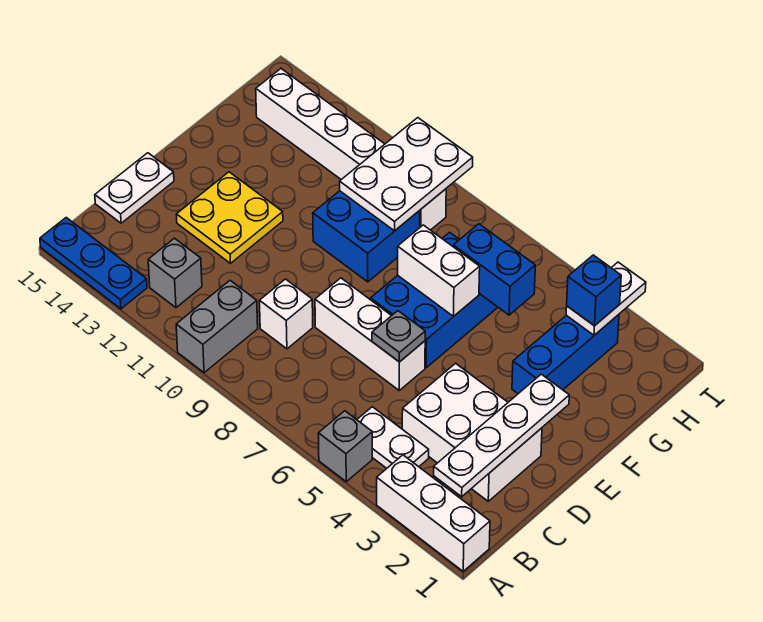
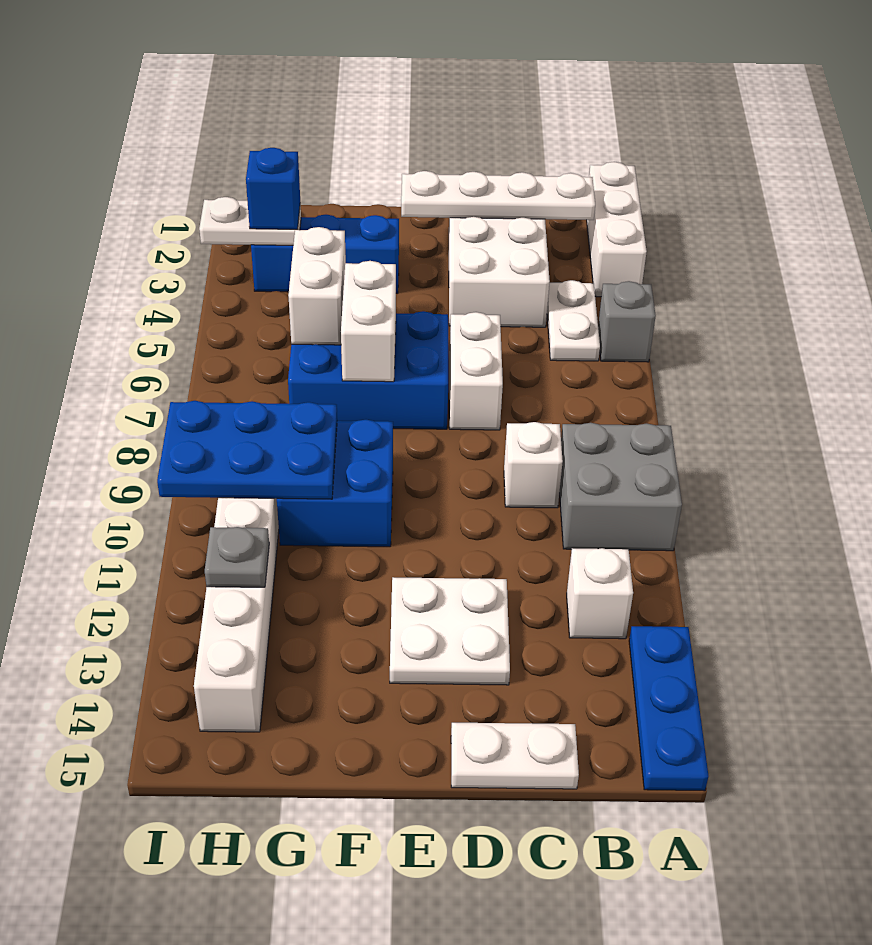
grey brick A10:B10 level 1 -> grey brick A9:B10 level 1
grey brick B12 level 1 -> white brick B12 level 1
white brick D6:D8 level 1 -> white brick D6:D7 level 1
grey plate D6 level 2 -> grey plate H12 level 2
yellow plate D12:E13 level 1 -> white plate D12:E13 level 1
blue brick G5:G6 level 2 -> white brick G5:G6 level 2
white plate G9:I10 level 2 -> blue plate G9:I10 level 2

